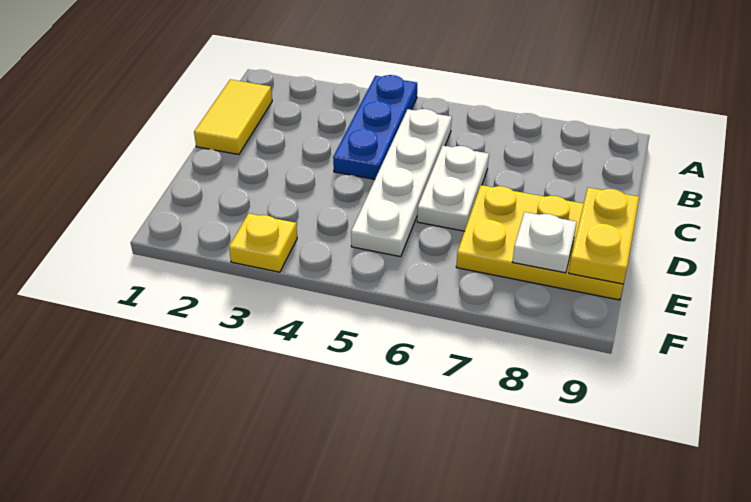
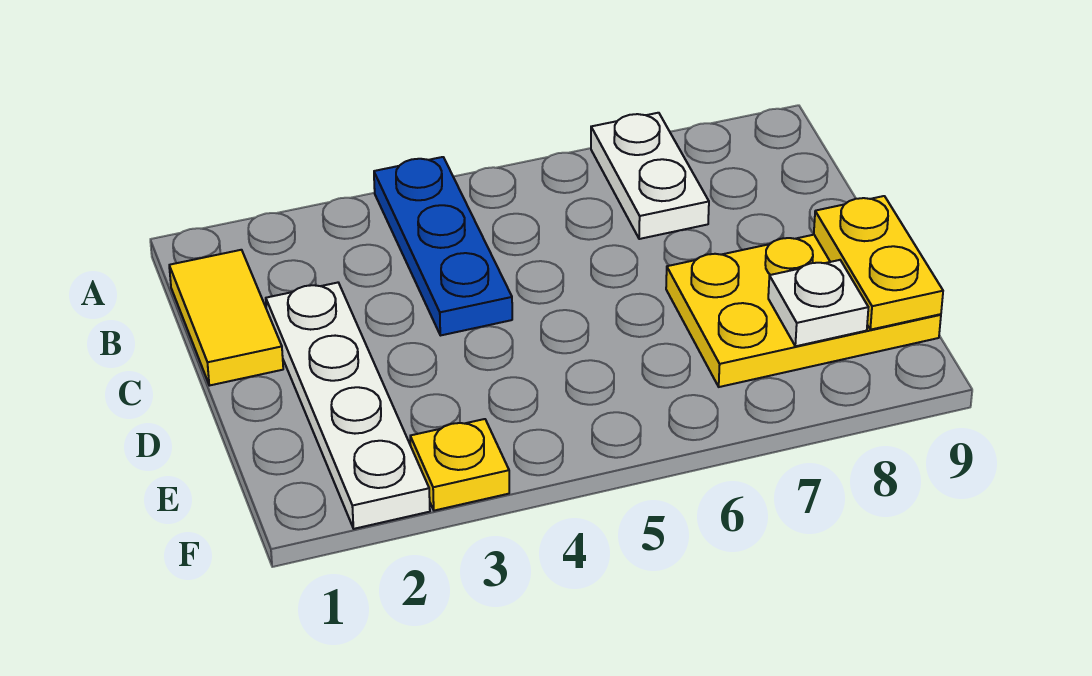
white plate B5:E5 level 1 -> white plate C2:F2 level 1
white plate C6:D6 level 1 -> white plate A7:B7 level 1

